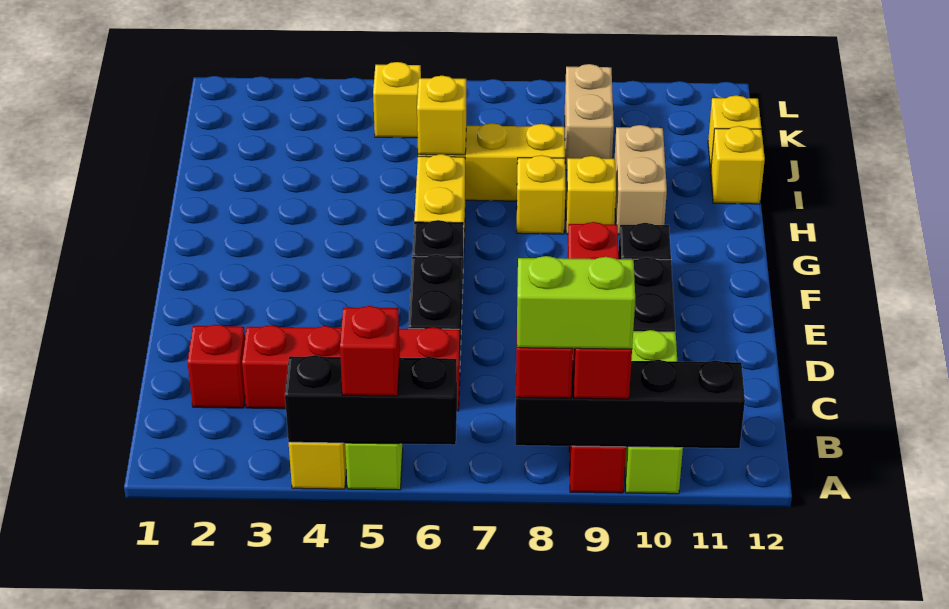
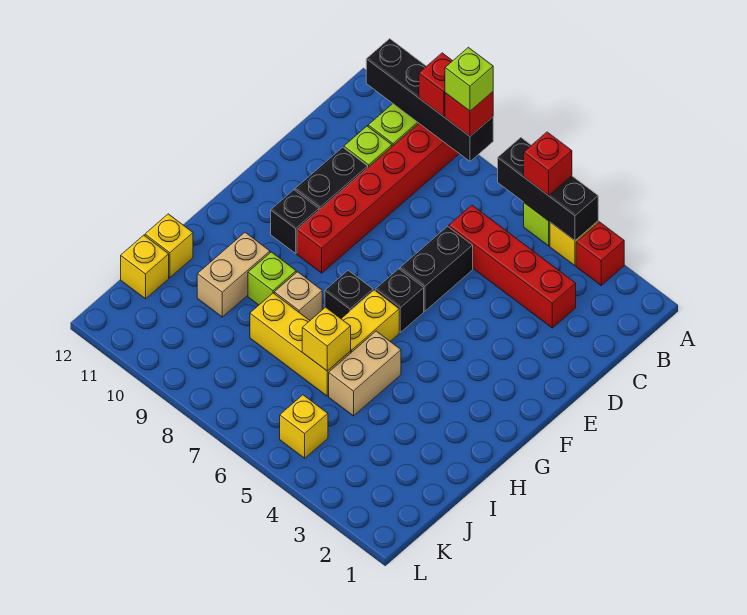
lime brick A8:A9 level 4 -> lime brick A8 level 4
red brick C2 level 1 -> red brick A3 level 1
none -> black brick G7 level 1
yellow brick H8 level 1 -> tan brick H8 level 1
yellow brick H9 level 1 -> lime brick H9 level 1
tan brick J9:K9 level 1 -> tan brick H5:I5 level 1

